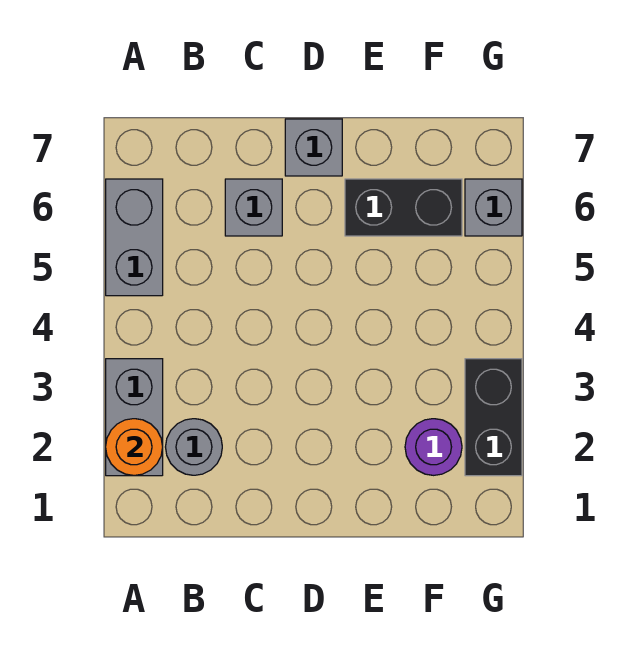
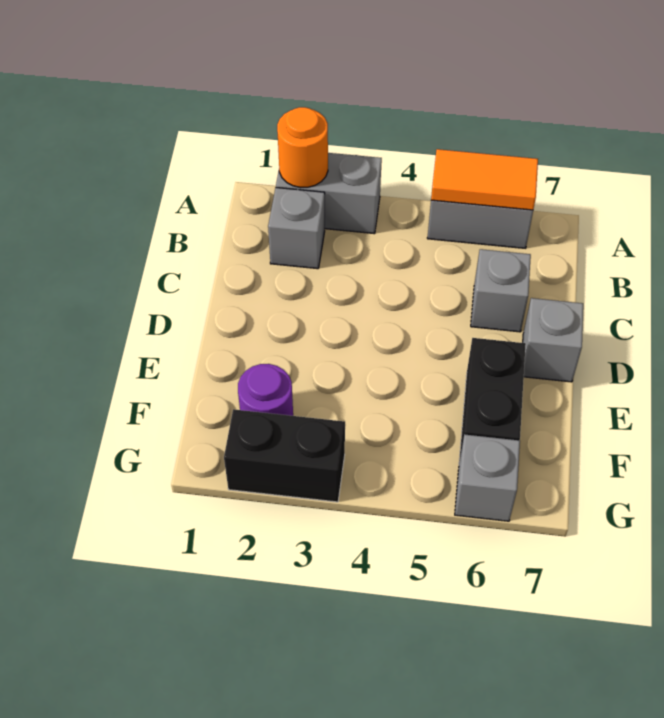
none -> orange tile A5:A6 level 2
grey round brick B2 level 1 -> grey brick B2 level 1

